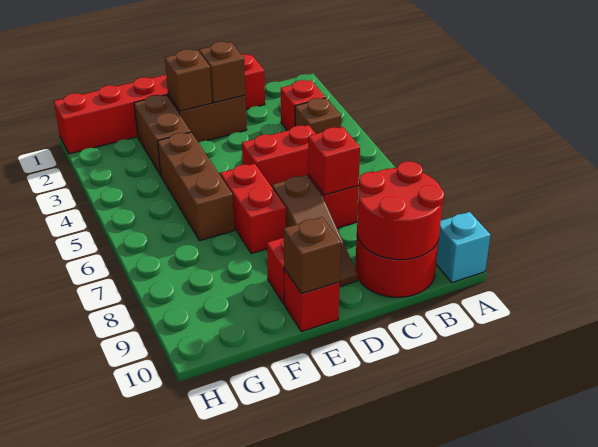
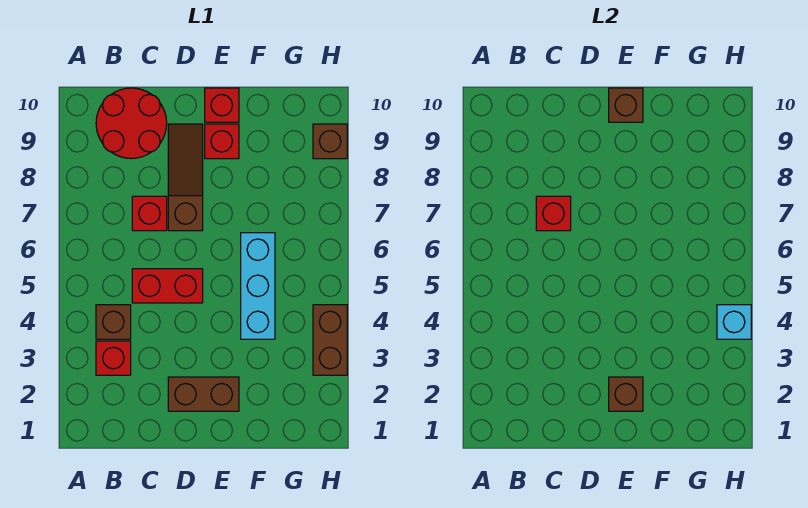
cyan brick A10 level 1 -> cyan brick H4 level 2
red round brick B9:C10 level 2 -> none
red brick C1:H1 level 1 -> none
brown brick D2 level 2 -> brown brick H9 level 1
red brick E6:E7 level 1 -> none
brown brick F2:F3 level 1 -> brown brick H3:H4 level 1
brown brick F4:F6 level 1 -> cyan brick F4:F6 level 1

